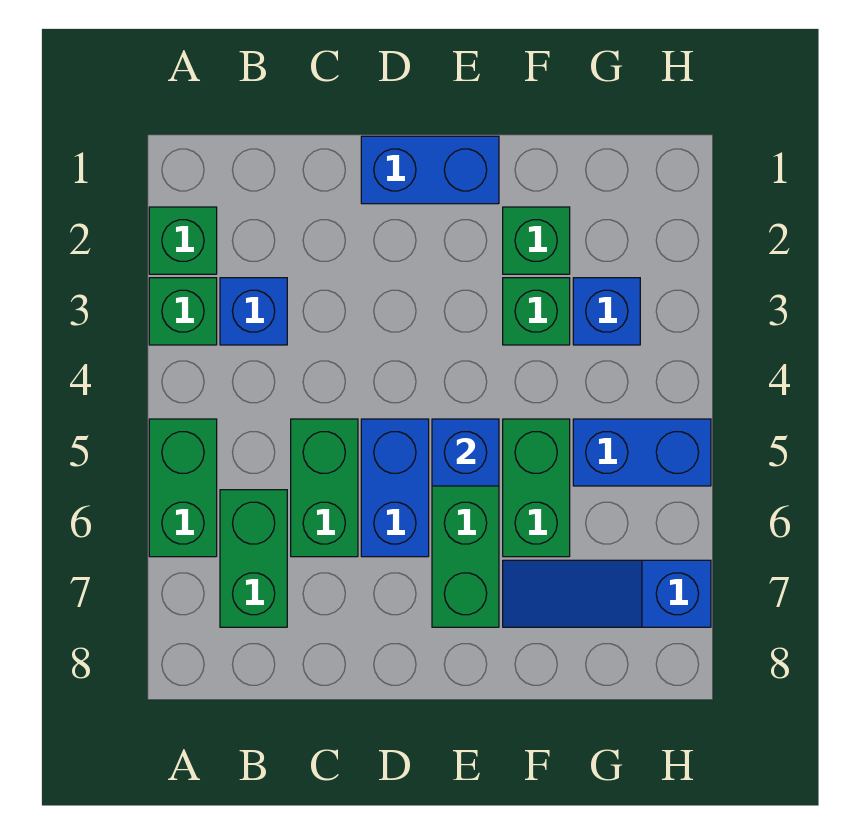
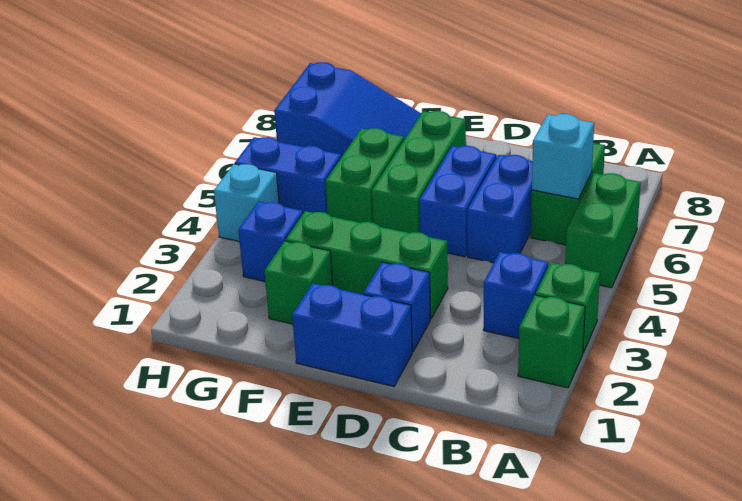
none -> cyan brick B6 level 2
green brick C5:C6 level 1 -> blue brick C5:C6 level 1
blue brick E5 level 2 -> blue brick D2 level 1
green brick F3 level 1 -> green brick D3:F3 level 1
blue slope F7:H7 level 1 top H -> blue slope F7:H8 level 1 top H
none -> cyan brick H4 level 1

